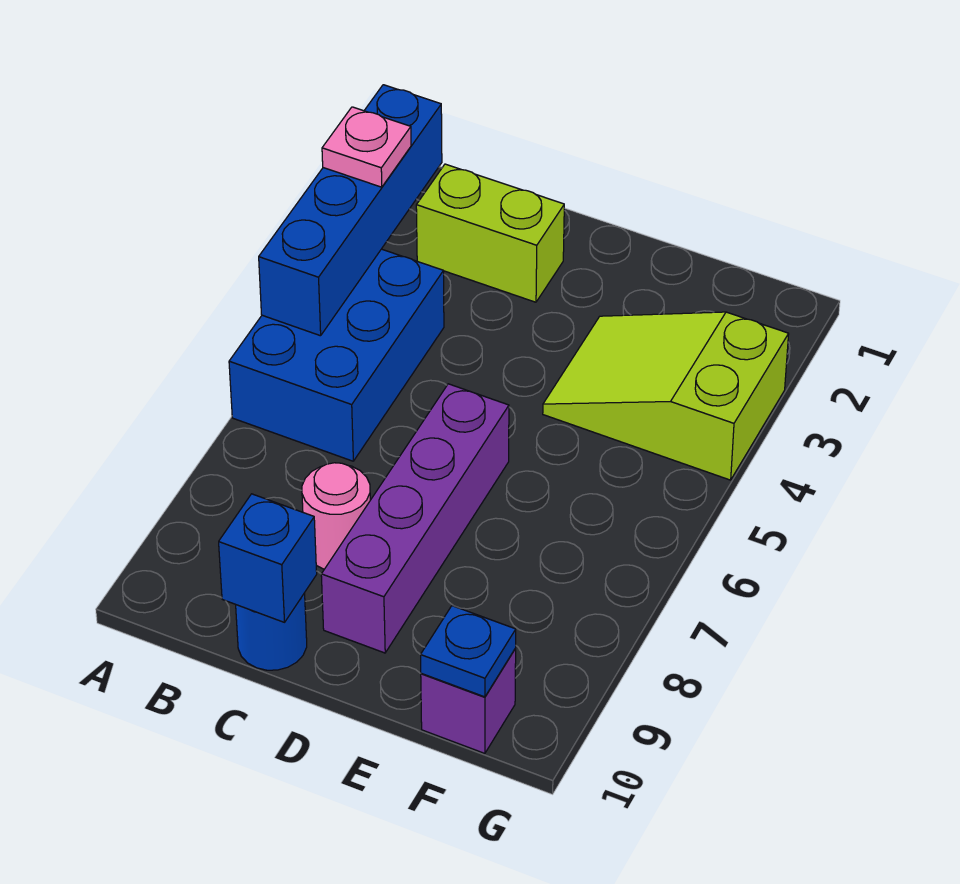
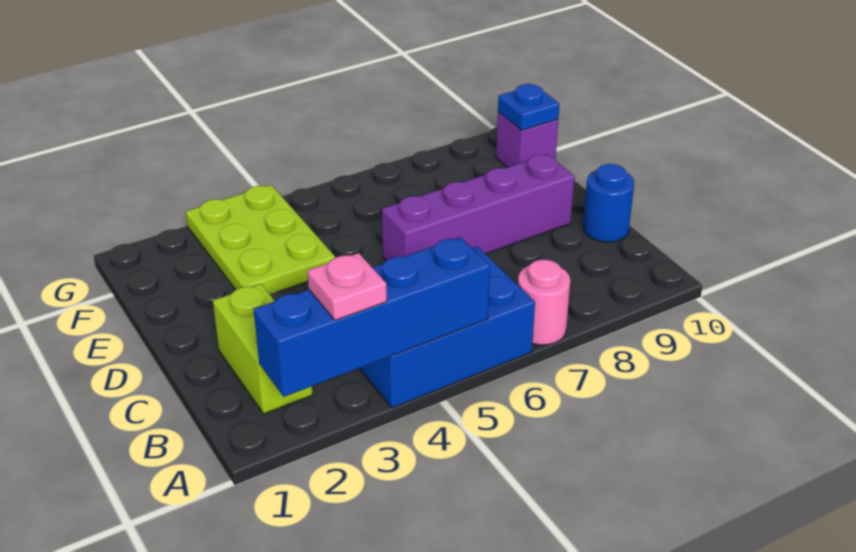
pink round brick C8 level 1 -> pink round brick A7 level 1
blue brick C10 level 2 -> none
lime slope E3:G4 level 1 top G -> lime plate E3:G4 level 1

